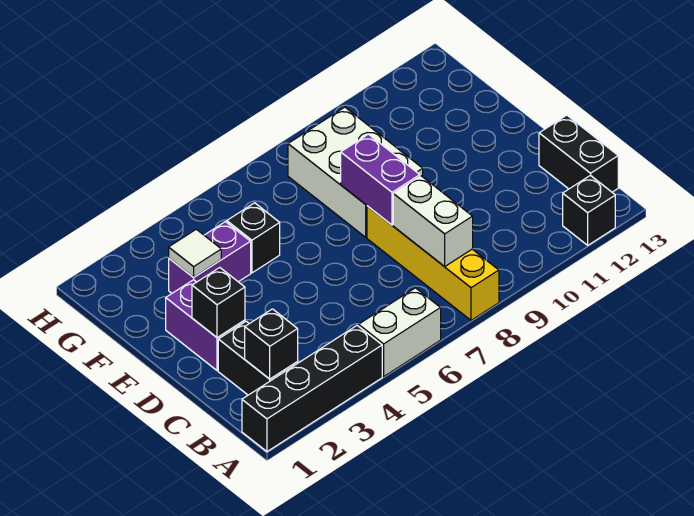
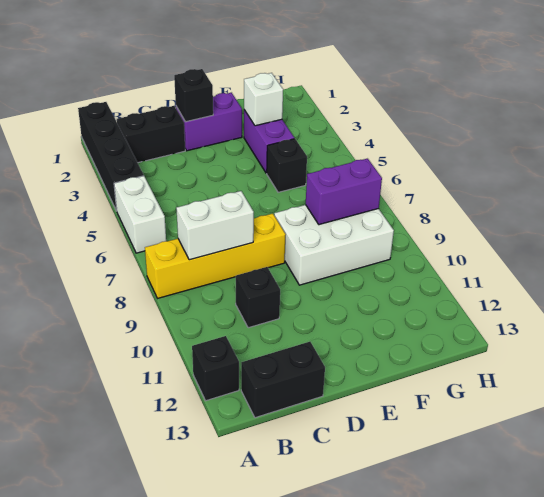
black brick B2 level 2 -> black brick C10 level 1
purple brick D8:E8 level 2 -> purple brick F8:G8 level 2
white tile F3 level 2 -> white brick F3 level 2

